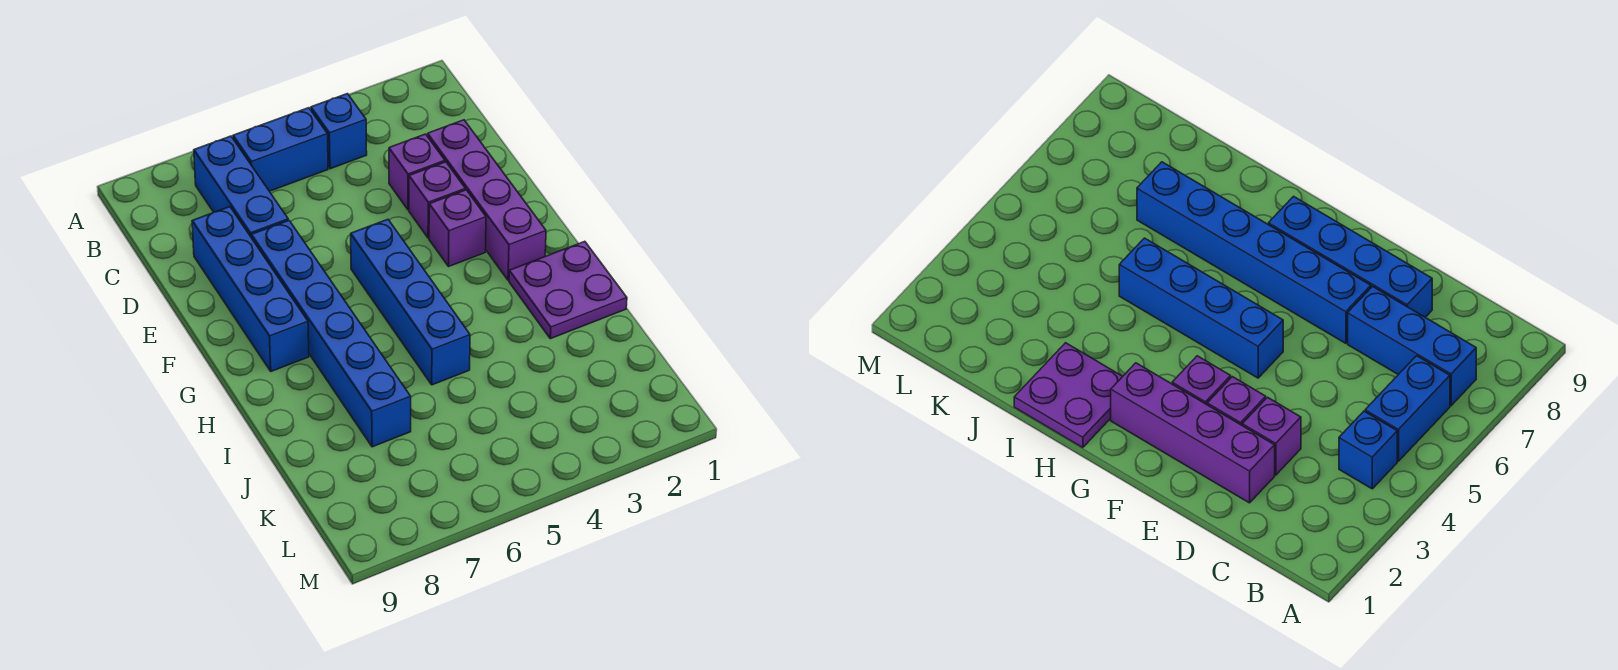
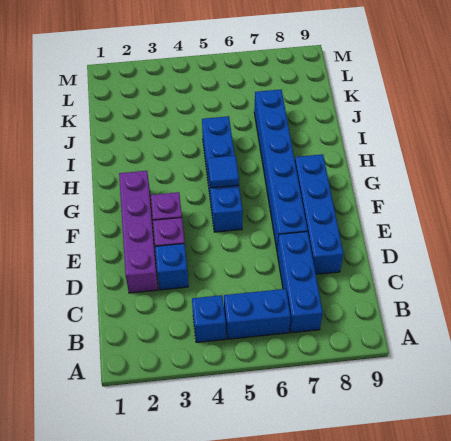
purple brick D3 level 1 -> blue brick D3 level 1
none -> blue tile G5 level 2
purple plate H1:I2 level 1 -> none

